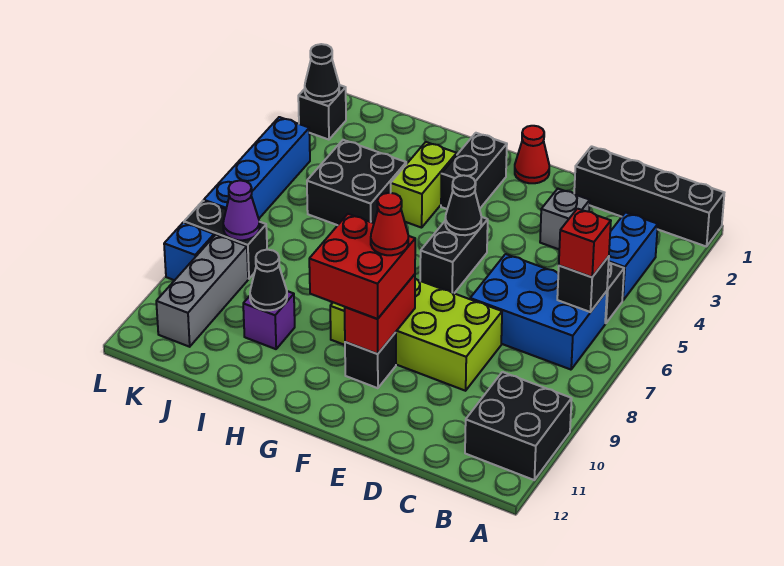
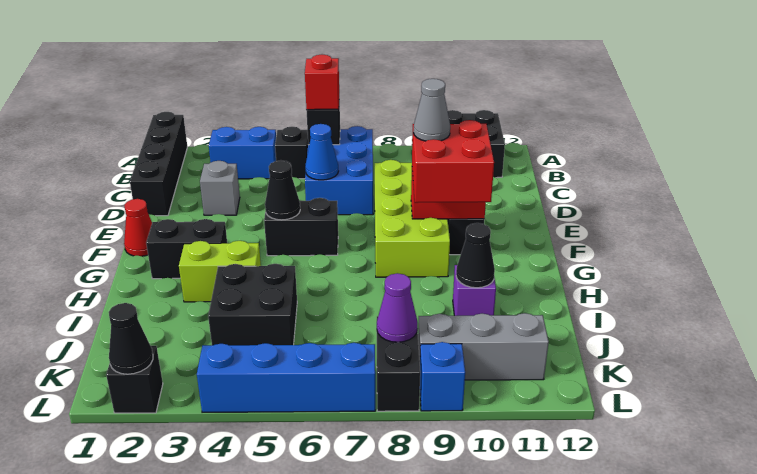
none -> blue cone D6 level 2
red cone F9 level 4 -> grey cone F9 level 4

